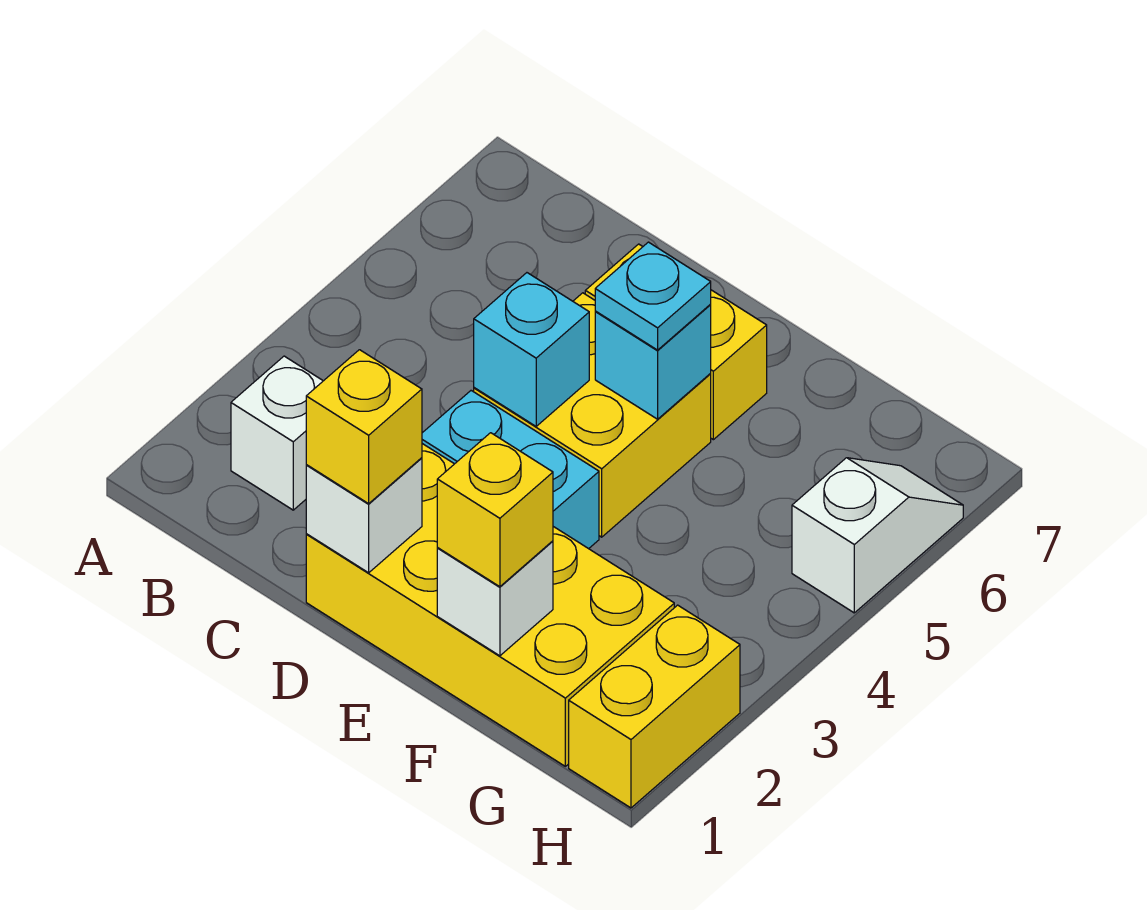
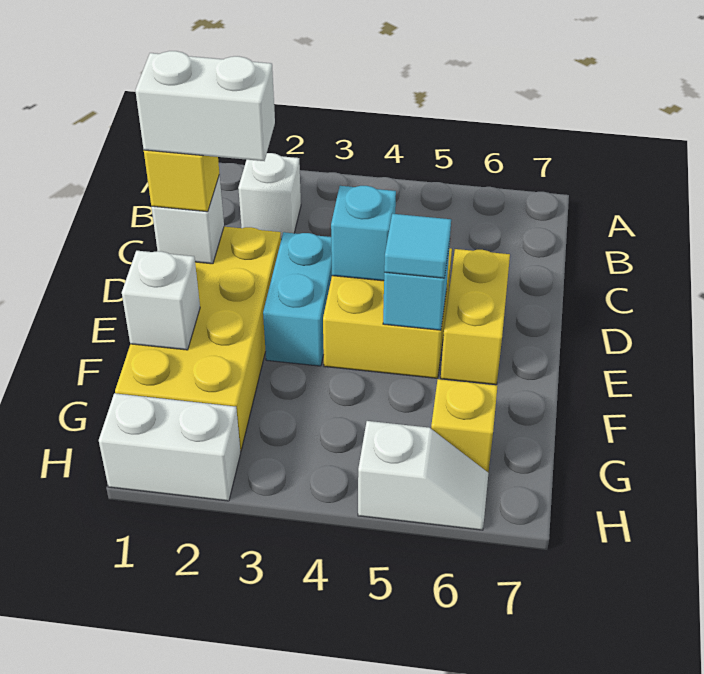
none -> white brick D1:D2 level 4
cyan plate E5 level 3 -> cyan tile E5 level 3
yellow brick F1 level 3 -> yellow brick G6 level 1
yellow brick H1:H2 level 1 -> white brick H1:H2 level 1

